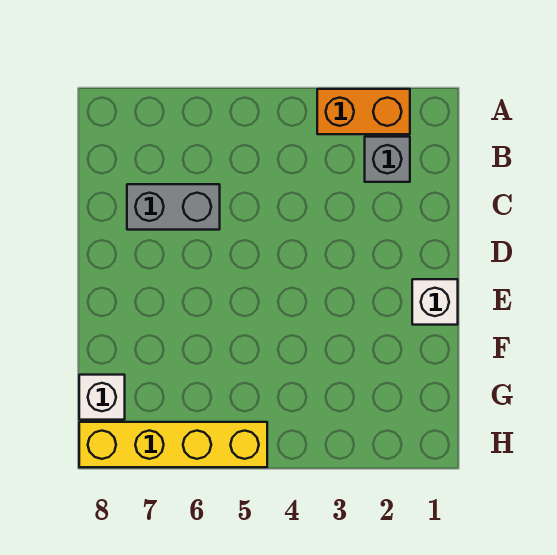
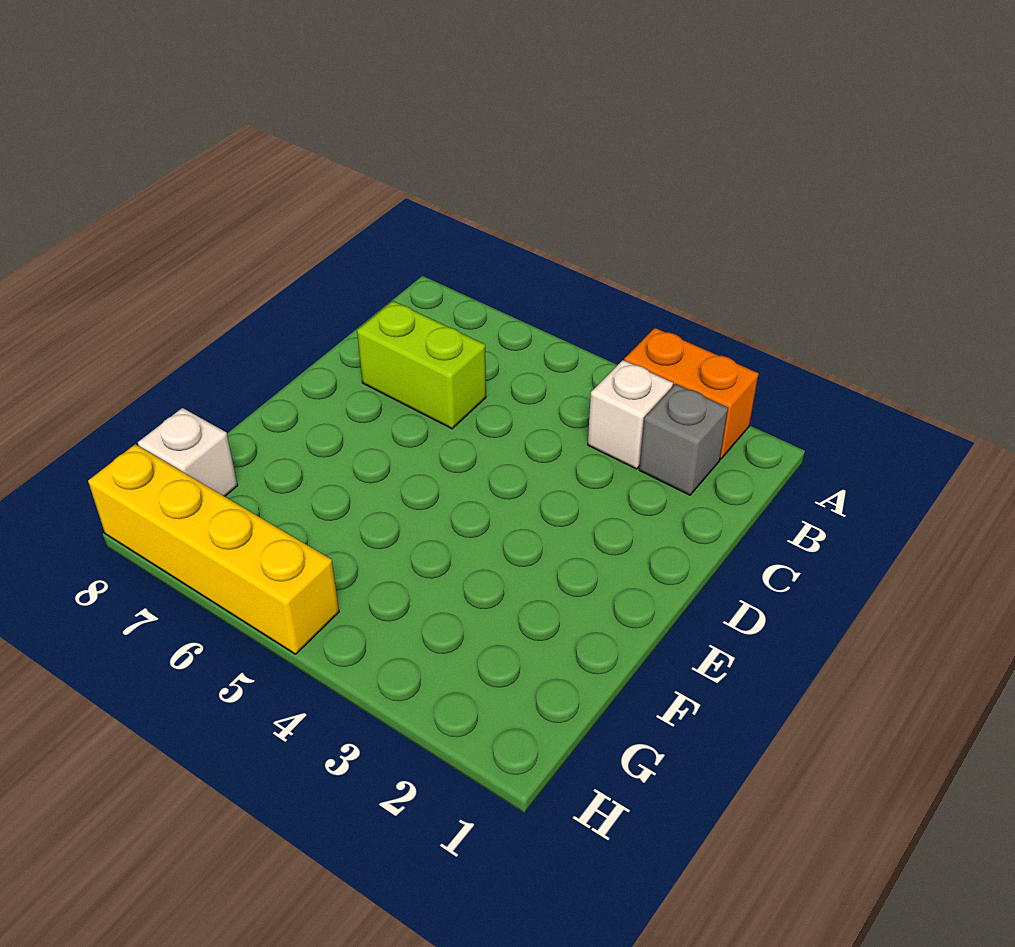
grey brick C6:C7 level 1 -> lime brick C6:C7 level 1
white brick E1 level 1 -> white brick B3 level 1

